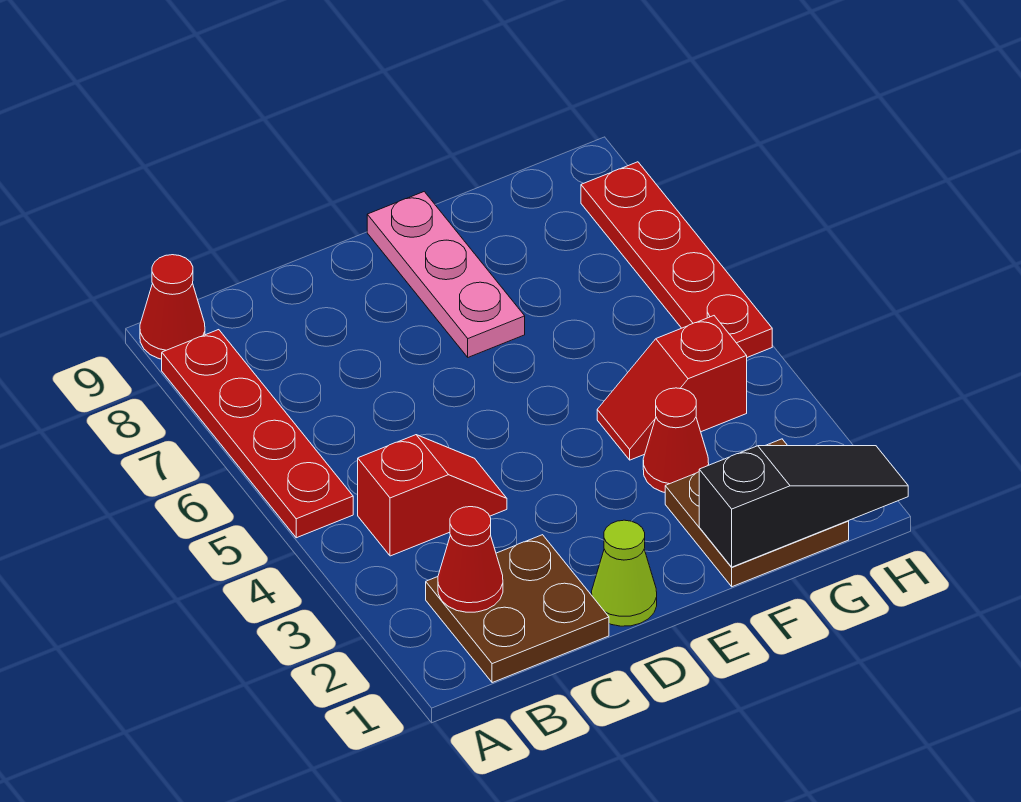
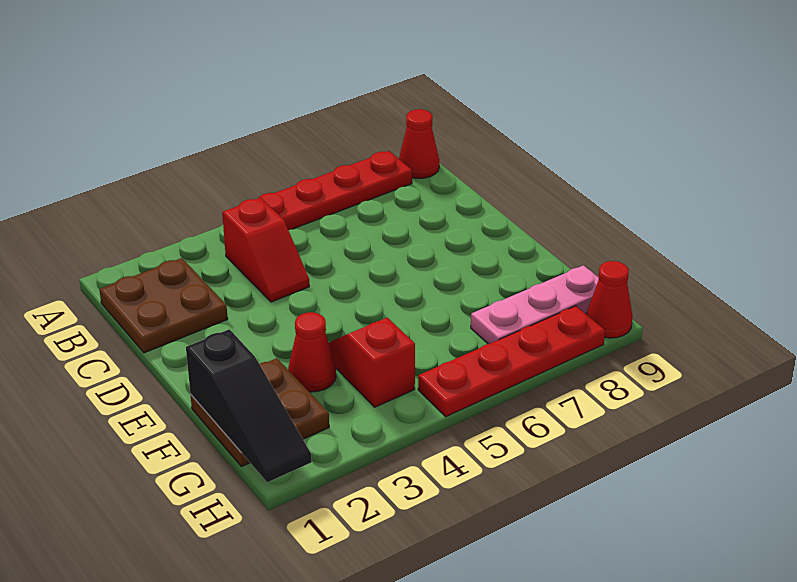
red cone B2 level 2 -> red cone H9 level 1
lime cone D1 level 1 -> none
pink plate E7:E9 level 1 -> pink plate G7:G9 level 1

